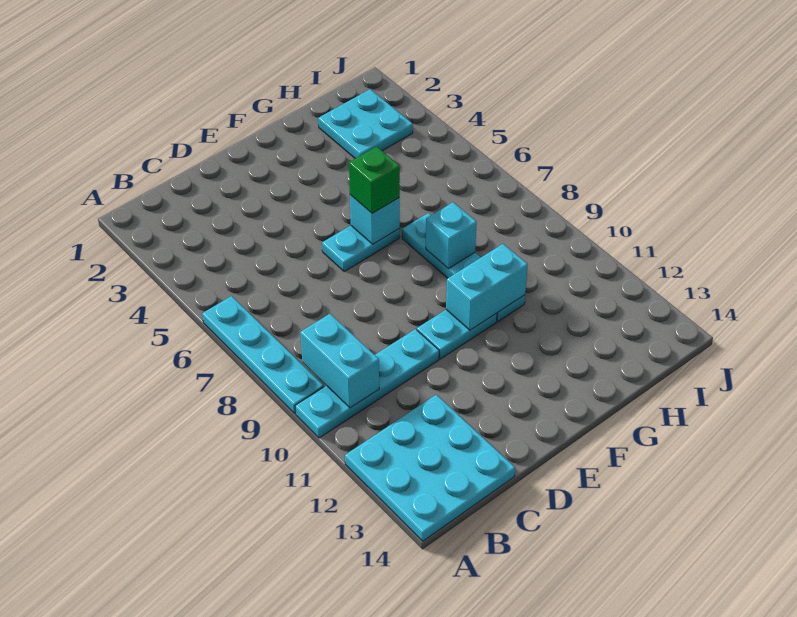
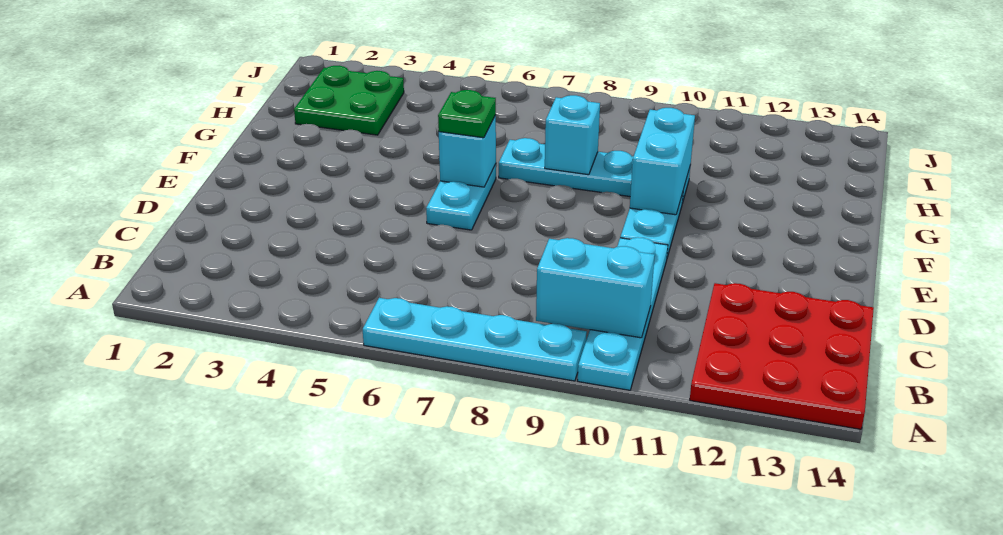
cyan plate A12:C14 level 1 -> red plate A12:C14 level 1
green brick F6 level 3 -> green plate F6 level 3
cyan plate H2:I3 level 1 -> green plate H2:I3 level 1

